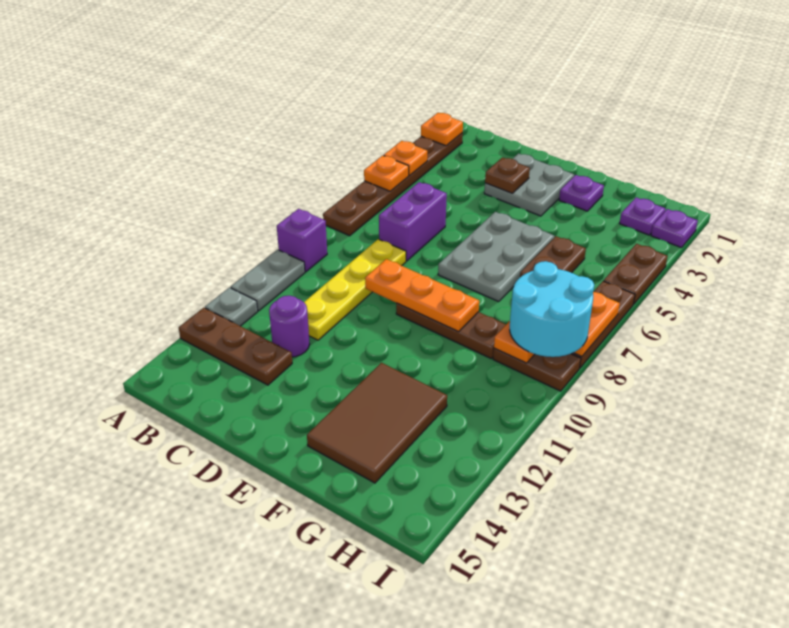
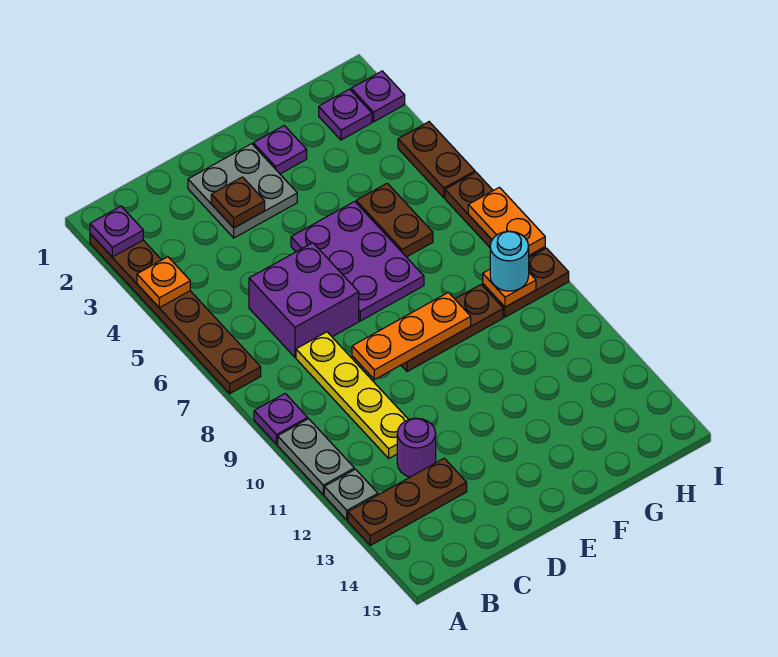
orange plate A2 level 2 -> purple plate A2 level 2
orange plate A5 level 2 -> none
purple brick A9 level 1 -> purple plate A9 level 1
purple brick C6:C7 level 1 -> purple brick C6:D7 level 1
grey plate E5:F7 level 1 -> purple plate E5:F7 level 1
brown tile F12:G14 level 1 -> none
cyan round brick H8:I9 level 3 -> cyan round brick H9 level 3

